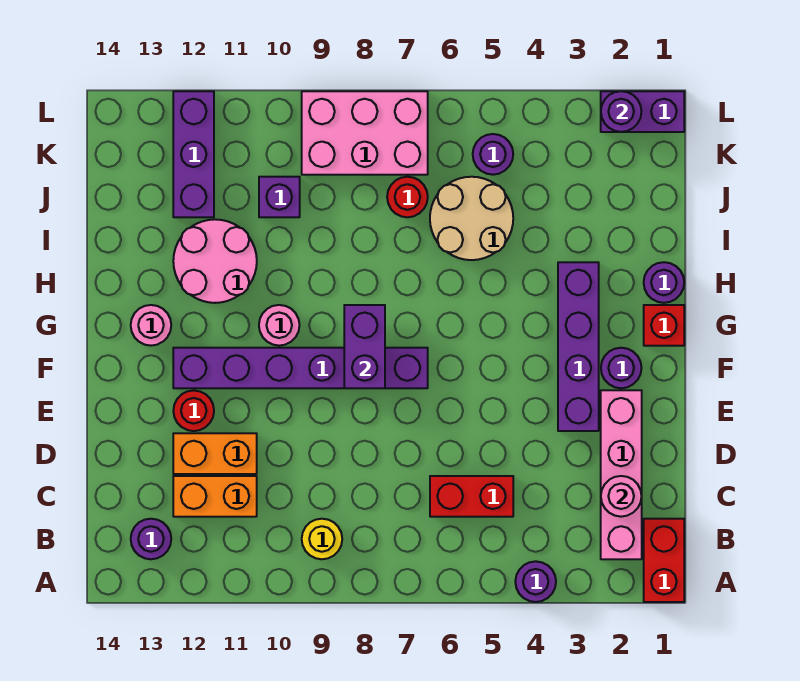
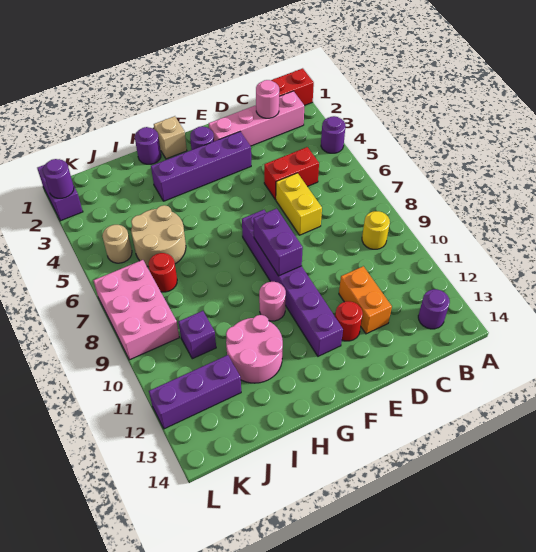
red brick C5:C6 level 1 -> red brick C5:D5 level 1
orange brick C11:C12 level 1 -> none
none -> yellow brick D6:D7 level 1
purple brick F8:G8 level 2 -> purple brick F8:F9 level 2
red brick G1 level 1 -> tan brick G1 level 1
pink round brick G13 level 1 -> none
purple round brick K5 level 1 -> tan round brick K5 level 1

